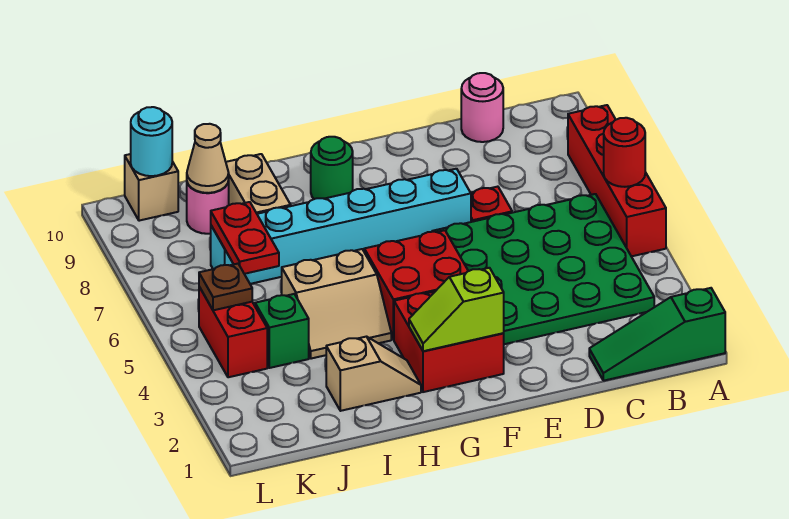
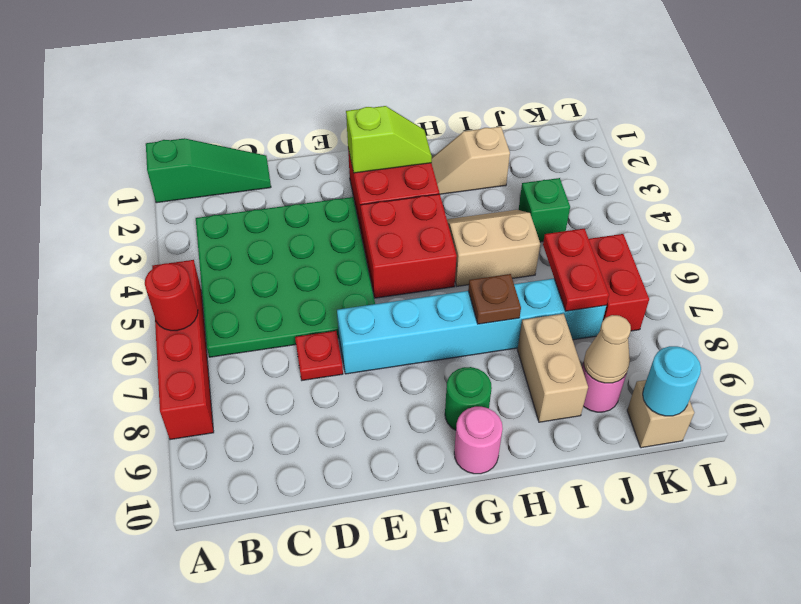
pink round brick C10 level 1 -> pink round brick G10 level 1
red brick K4:K5 level 1 -> red brick K6:K7 level 1
brown plate K5 level 2 -> brown plate H7 level 2

